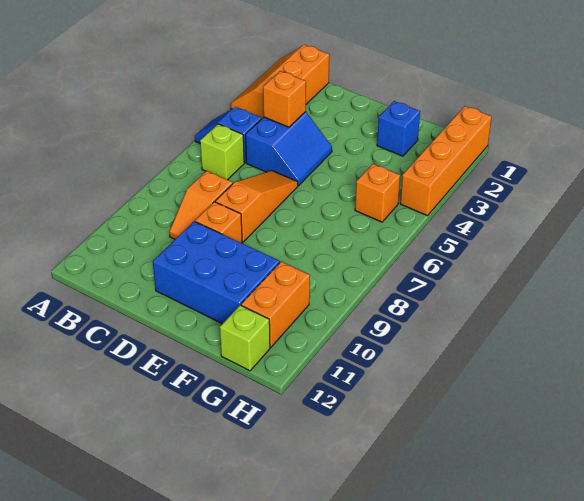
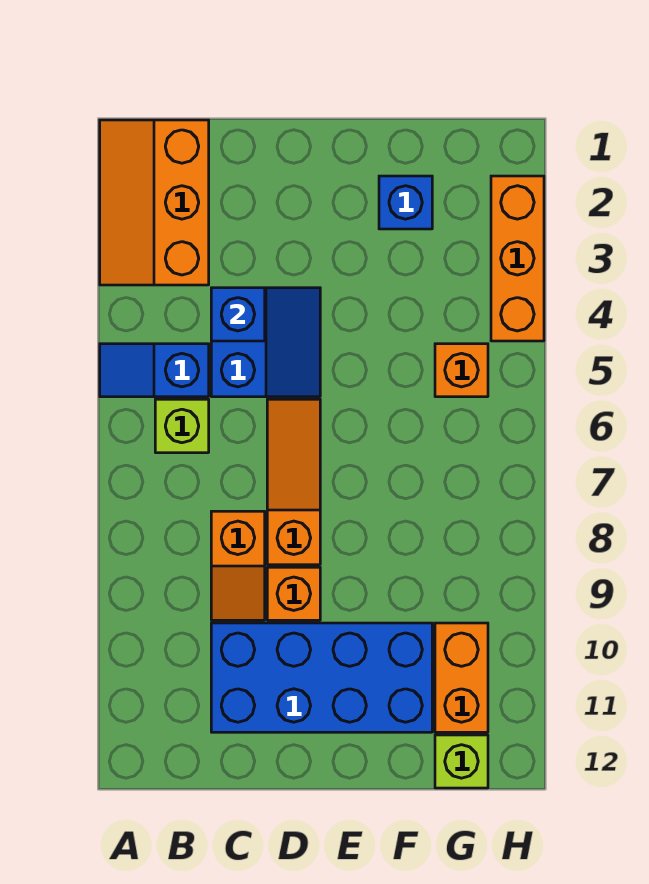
orange brick C4 level 2 -> blue brick C4 level 2
blue brick D10:F11 level 1 -> blue brick C10:F11 level 1
orange brick H1:H4 level 1 -> orange brick H2:H4 level 1

